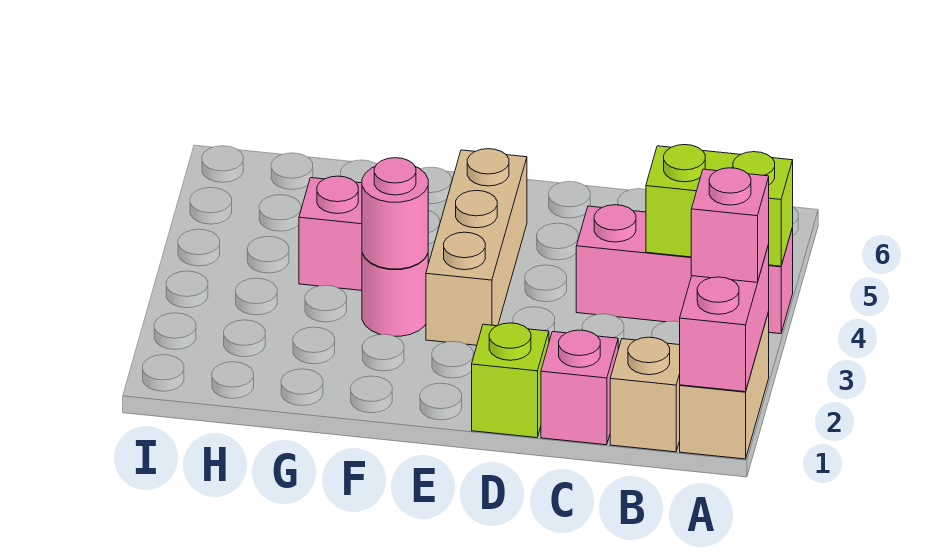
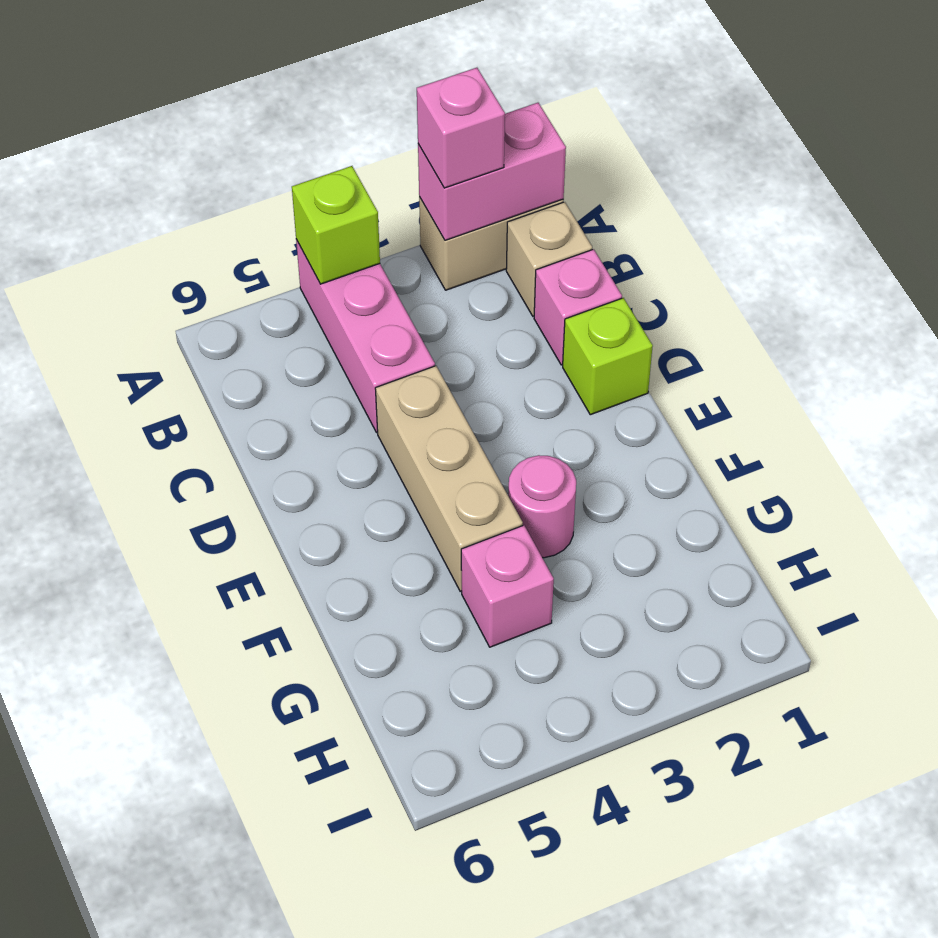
lime brick A4:B4 level 2 -> lime brick A4 level 2
tan brick E3:E5 level 1 -> tan brick D4:F4 level 1
pink round brick F3 level 2 -> none

